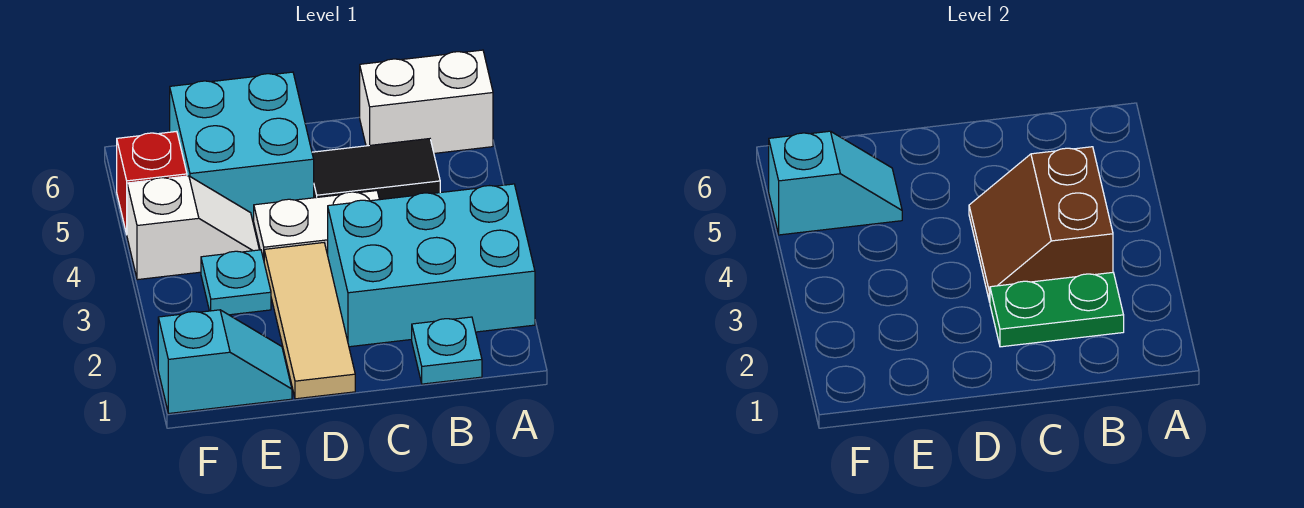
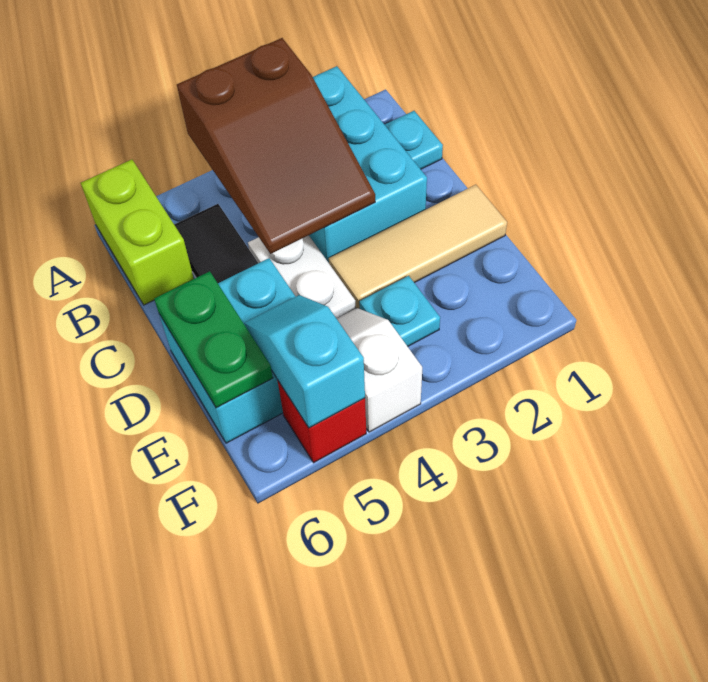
white brick A6:B6 level 1 -> lime brick A6:B6 level 1
green plate B2:C2 level 2 -> green plate D6:E6 level 2
brown slope B3:C4 level 2 top B -> brown slope A3:C4 level 2 top A
cyan slope E1:F1 level 1 top F -> none

